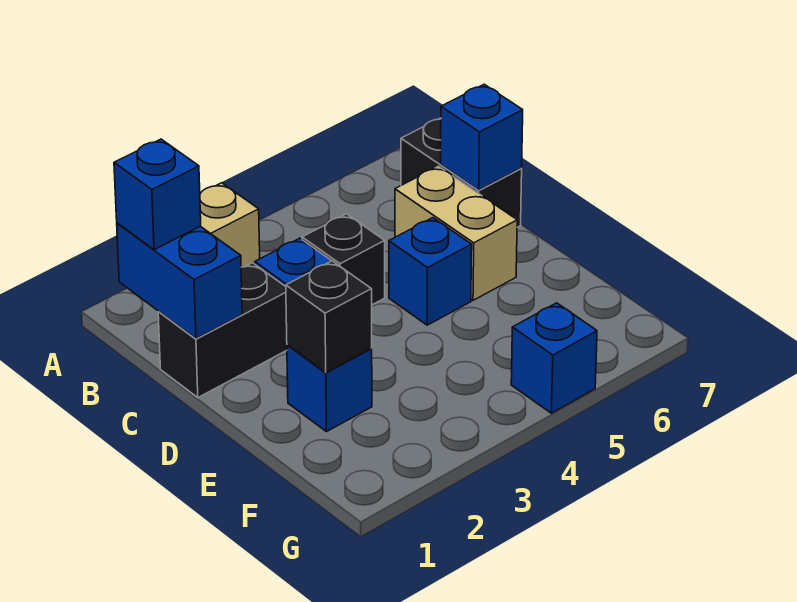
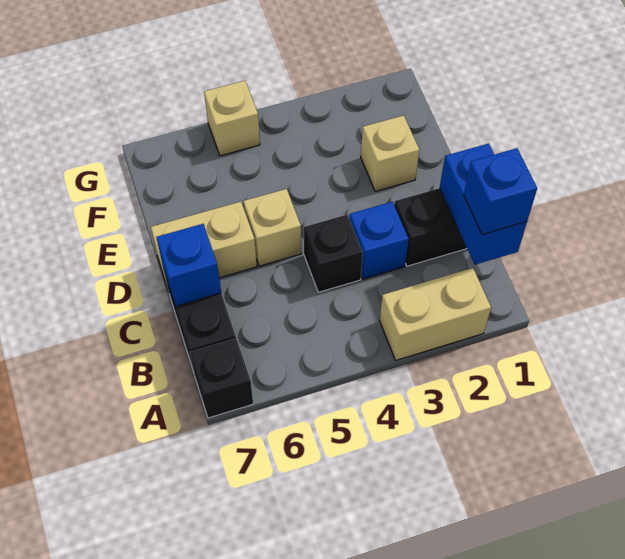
tan brick C6:D6 level 1 -> tan brick D6:D7 level 1
blue brick D5 level 1 -> tan brick D5 level 1
blue brick E2 level 1 -> tan brick E2 level 1
black brick E2 level 2 -> black brick A7 level 1
blue brick G5 level 1 -> tan brick G5 level 1

